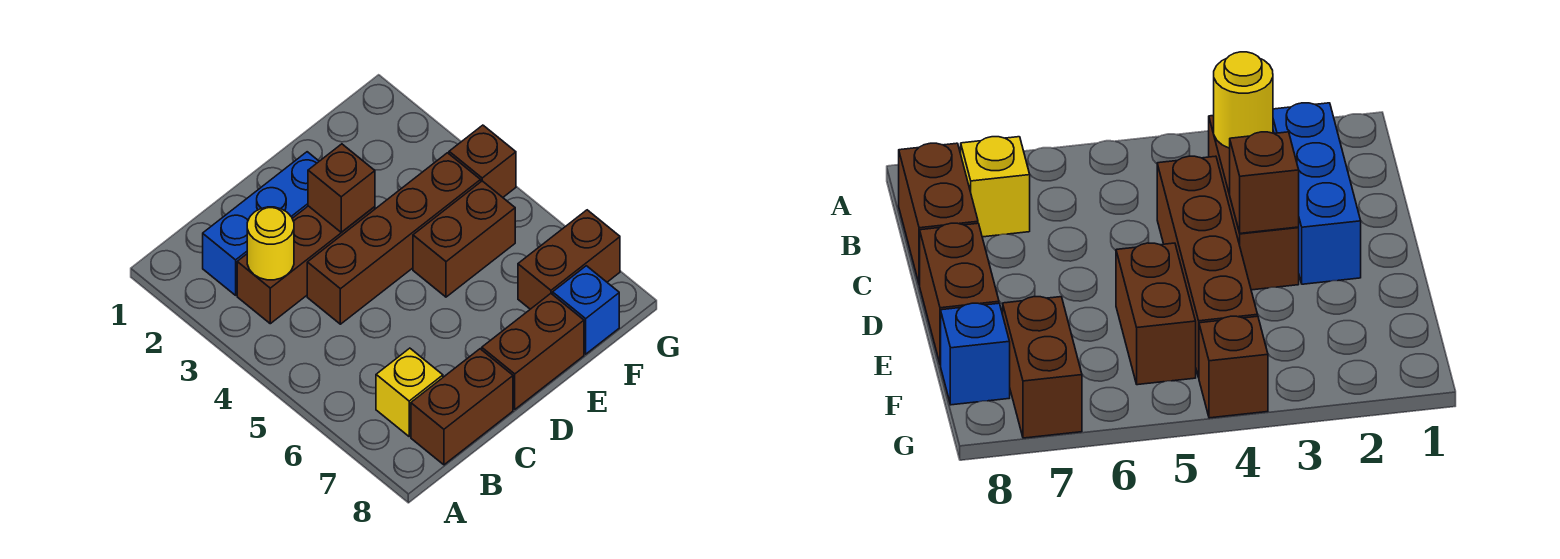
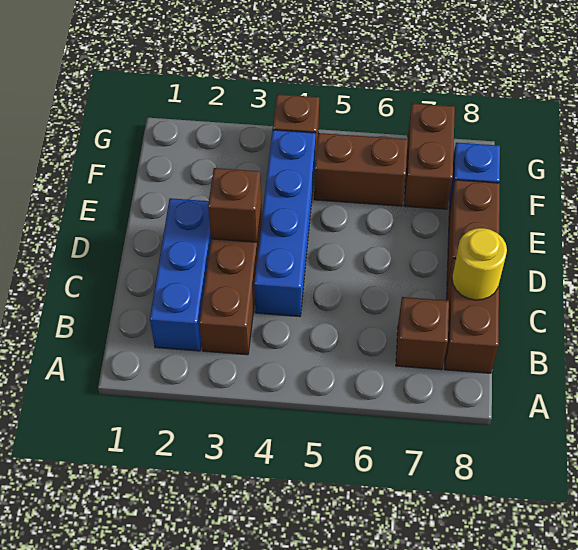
yellow round brick B3 level 2 -> yellow round brick C8 level 2
yellow brick B7 level 1 -> brown brick B7 level 1
brown brick C4:F4 level 1 -> blue brick C4:F4 level 1
brown brick E5:F5 level 1 -> brown brick F5:F6 level 1

